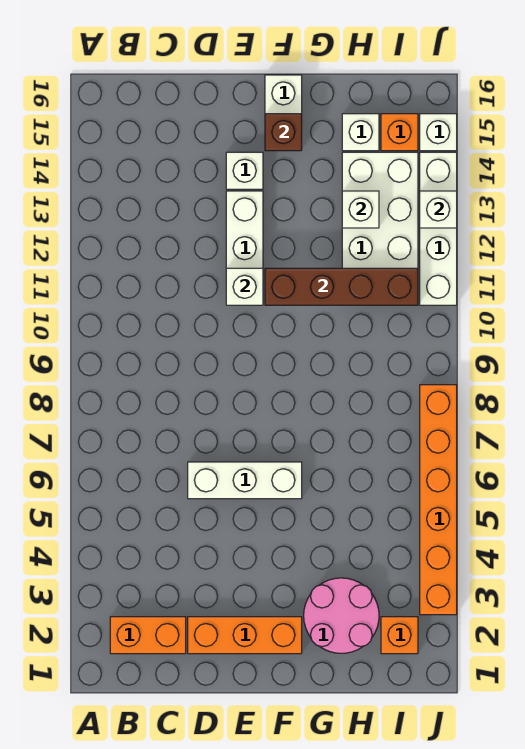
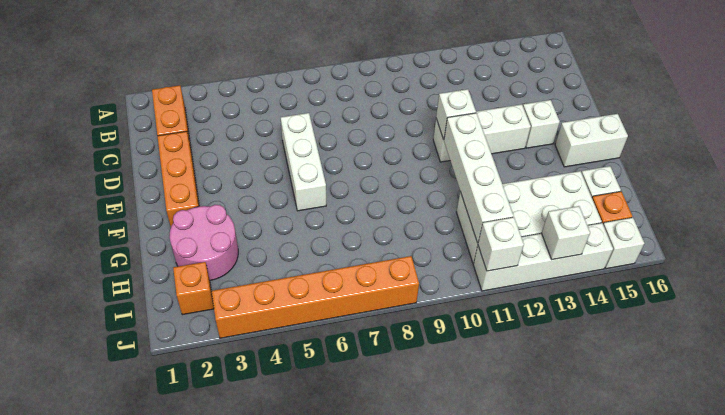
brown brick F11:I11 level 2 -> white brick F11:I11 level 2
brown brick F15 level 2 -> none
white brick H13 level 2 -> white brick J11 level 2

